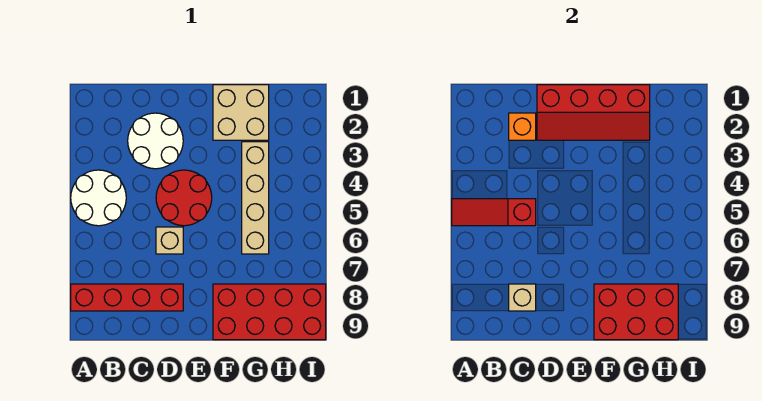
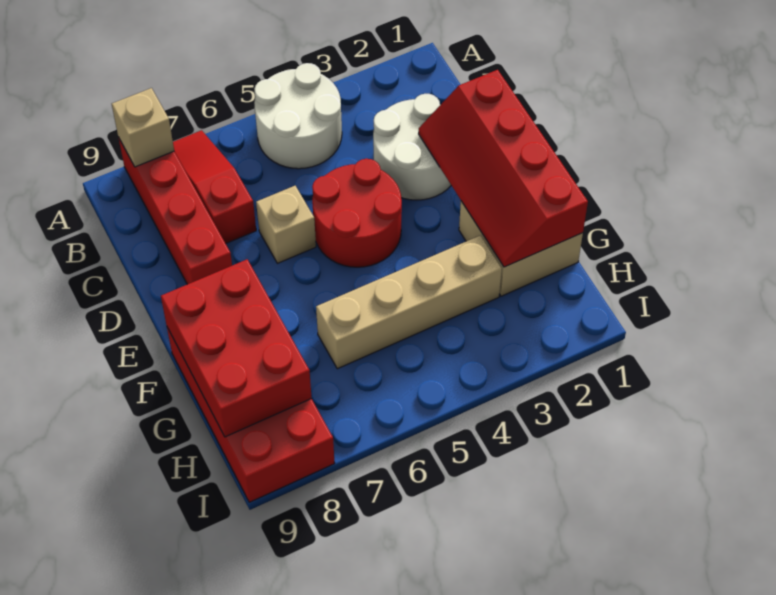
red slope A5:C5 level 2 top C -> red slope A7:C7 level 1 top C
orange brick C2 level 2 -> none
tan brick C8 level 2 -> tan brick A8 level 2

